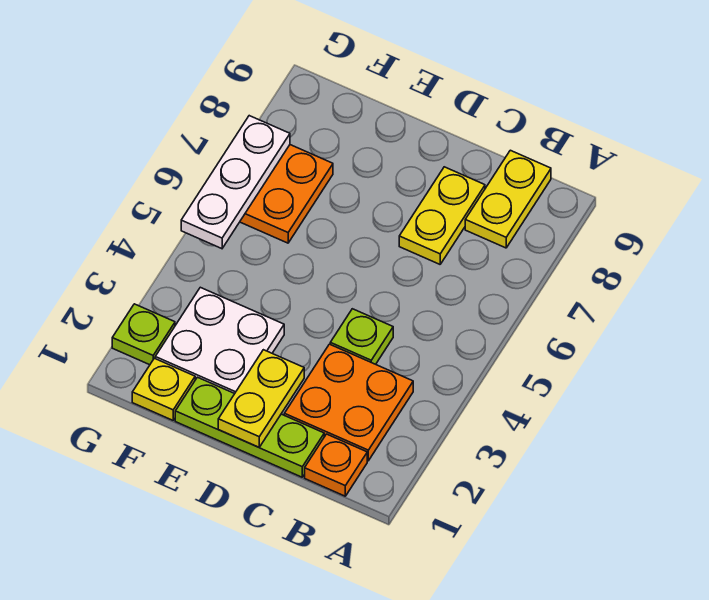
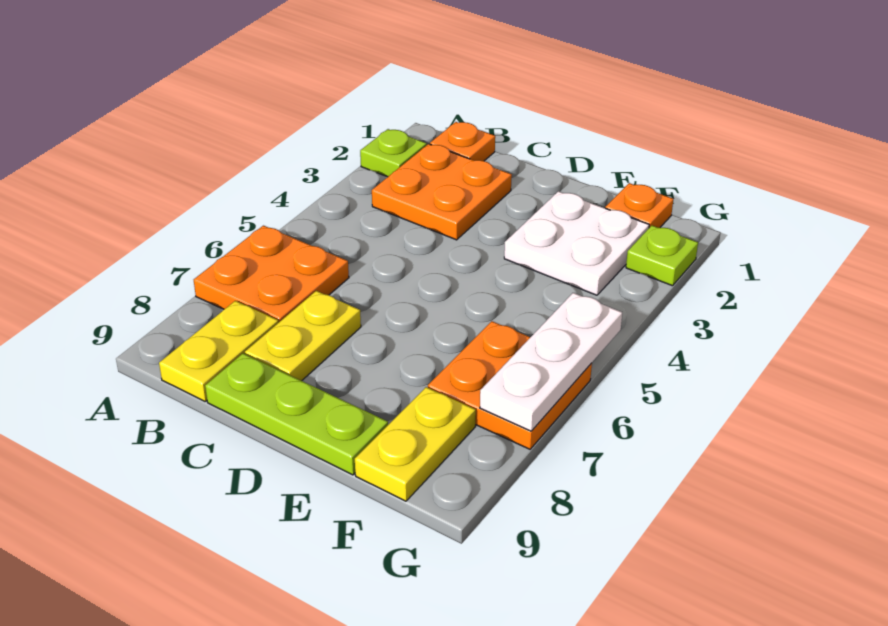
none -> orange plate A6:B7 level 1
lime plate C1:E1 level 1 -> lime plate C9:E9 level 1
lime plate C4 level 1 -> lime plate A2 level 1
yellow plate D1:D2 level 2 -> yellow plate F8:F9 level 1
yellow plate F1 level 1 -> orange plate F1 level 1

